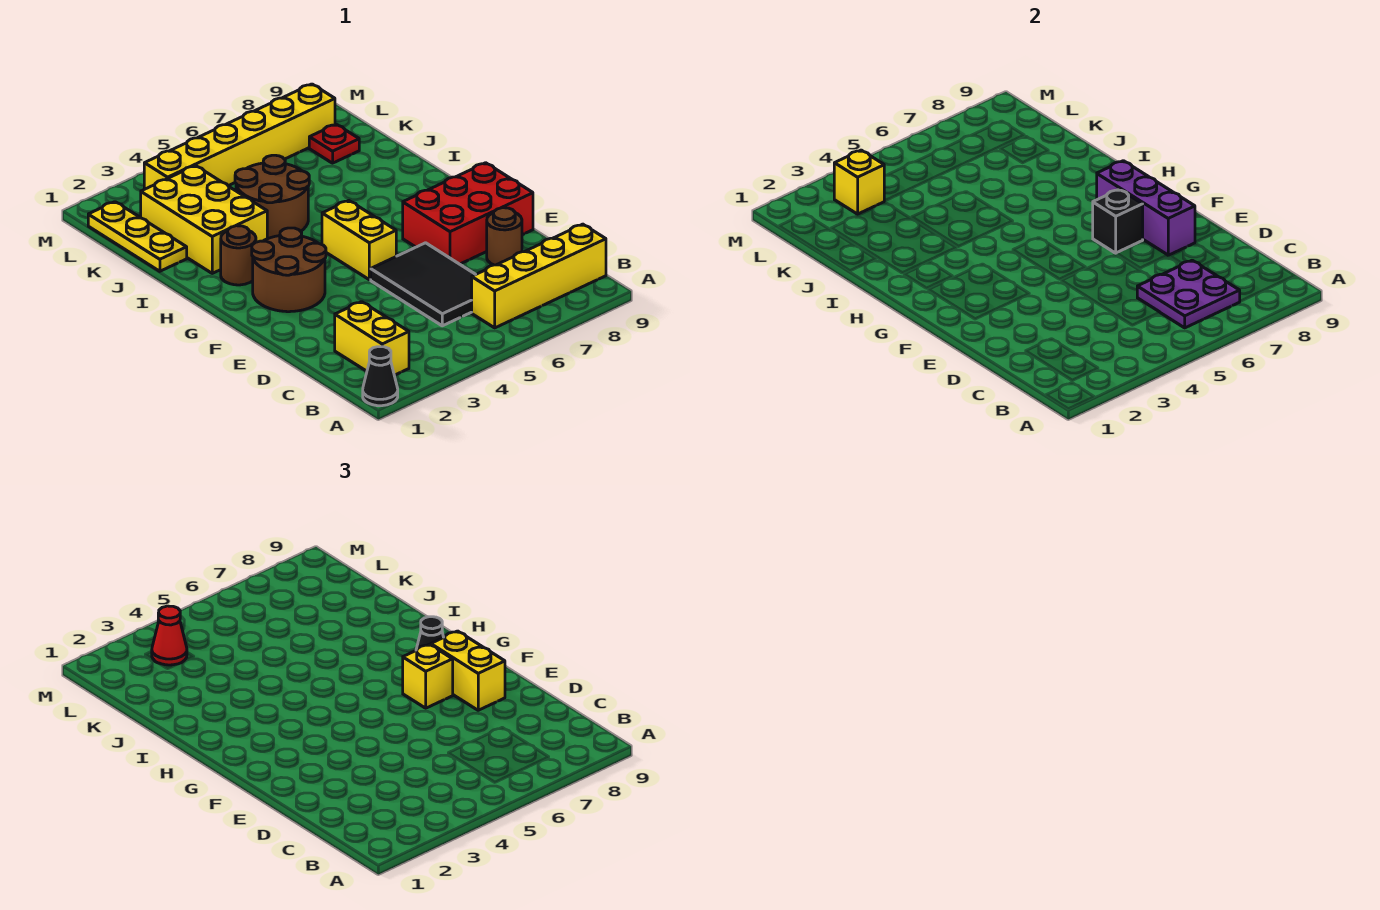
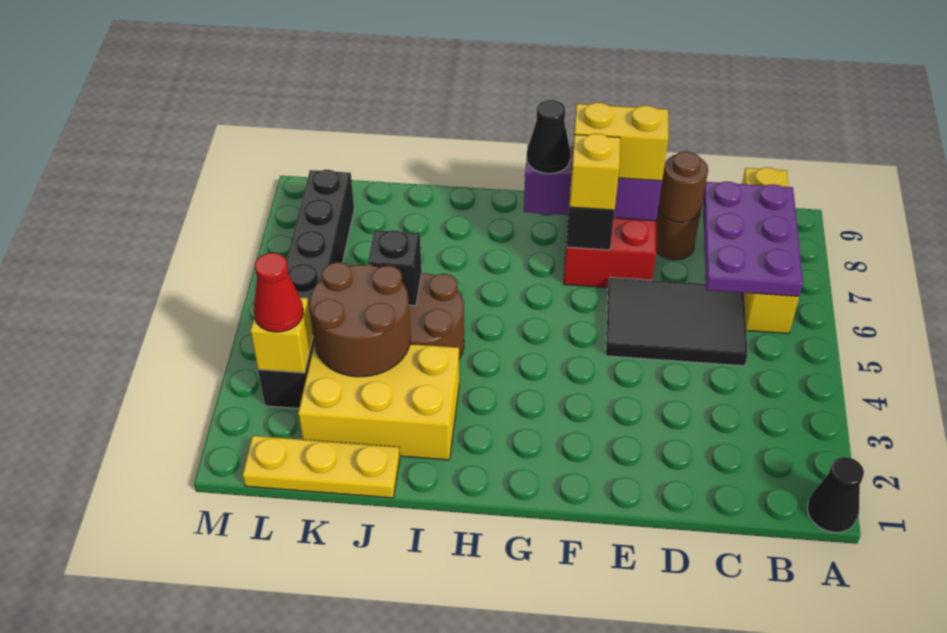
yellow brick B2:C2 level 1 -> none
purple plate B6:C7 level 2 -> purple plate B6:C8 level 2
brown round brick F2:G3 level 1 -> brown round brick J3:K4 level 2
yellow brick F5:G5 level 1 -> none
brown round brick H2 level 1 -> brown round brick D8 level 2
none -> black brick J5 level 2
red plate K8 level 1 -> none
yellow brick L3:L8 level 1 -> black brick L3:L8 level 1

